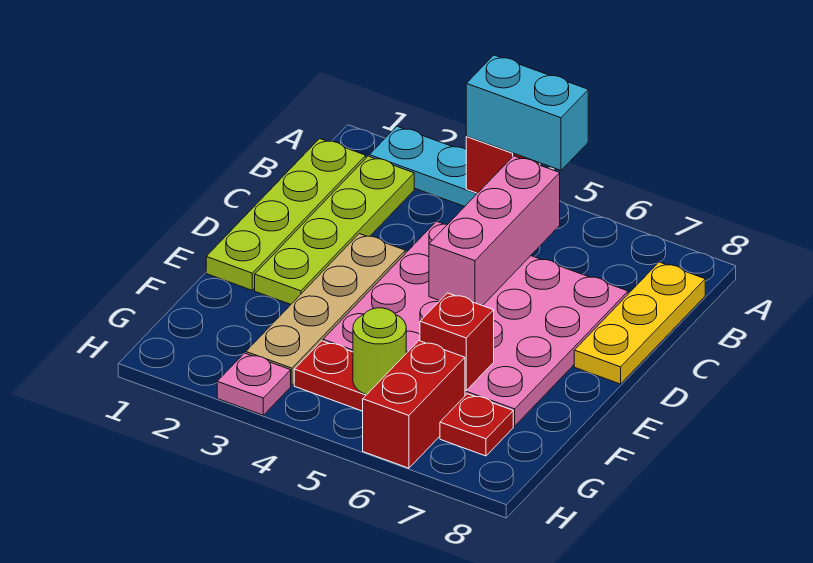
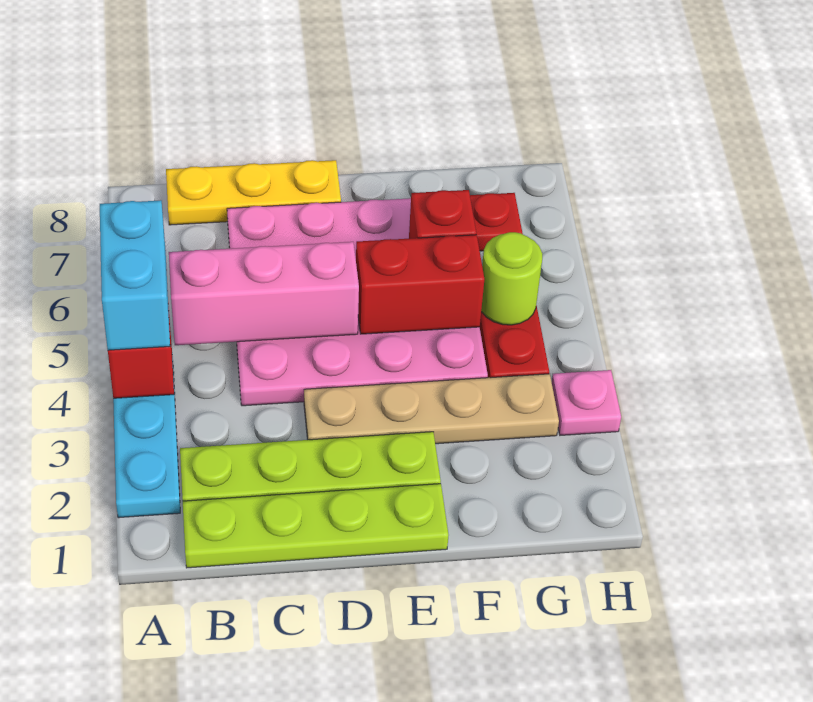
red brick G6:H6 level 1 -> red brick E5:F5 level 2

